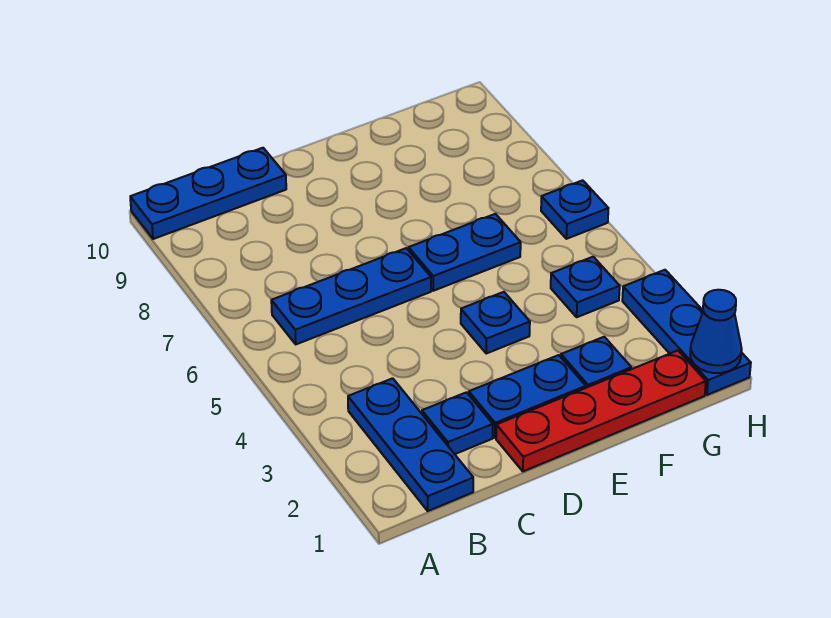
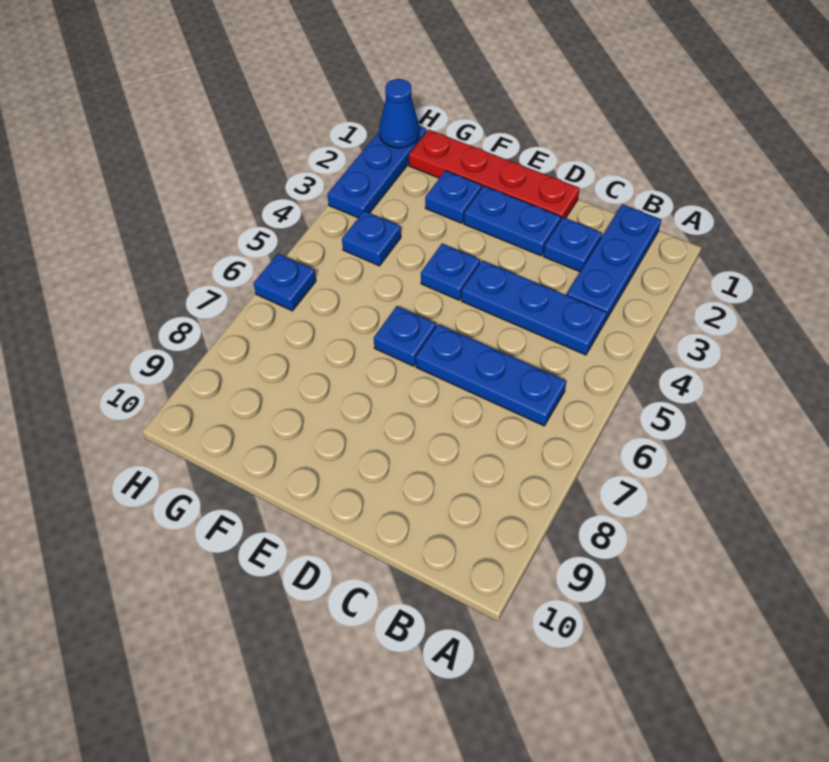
blue plate A10:C10 level 1 -> blue plate B4:D4 level 1
blue plate E6:F6 level 1 -> blue plate E6 level 1

